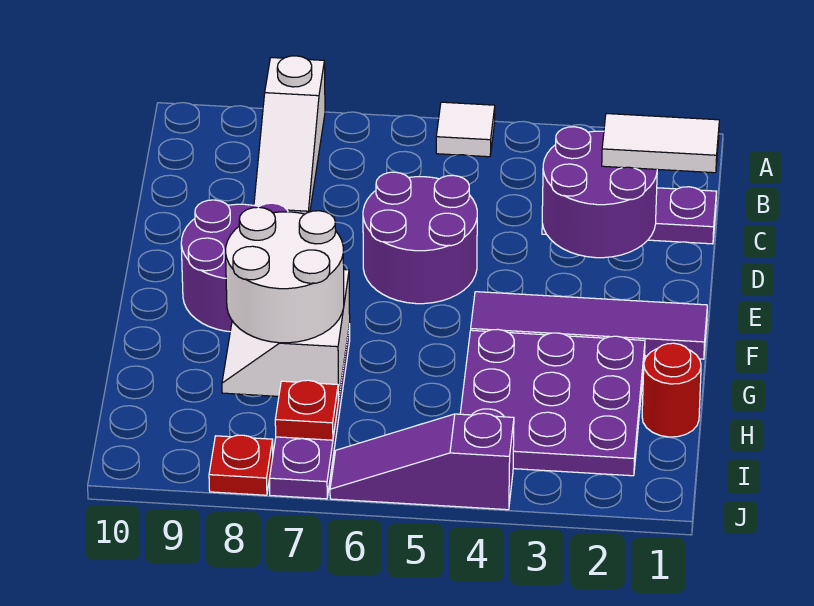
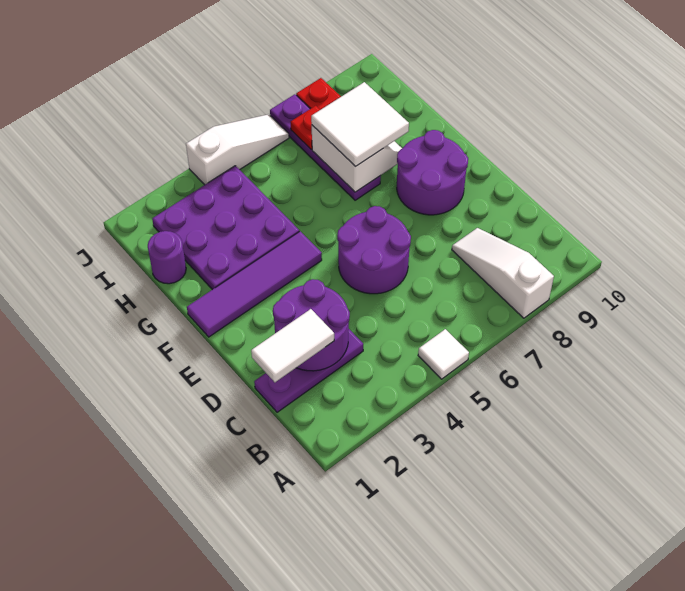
white round brick G7:H8 level 3 -> white tile G7:H8 level 3
red round brick H1 level 1 -> purple round brick H1 level 1
purple slope J4:J6 level 1 top 4 -> white slope J4:J6 level 1 top 4

